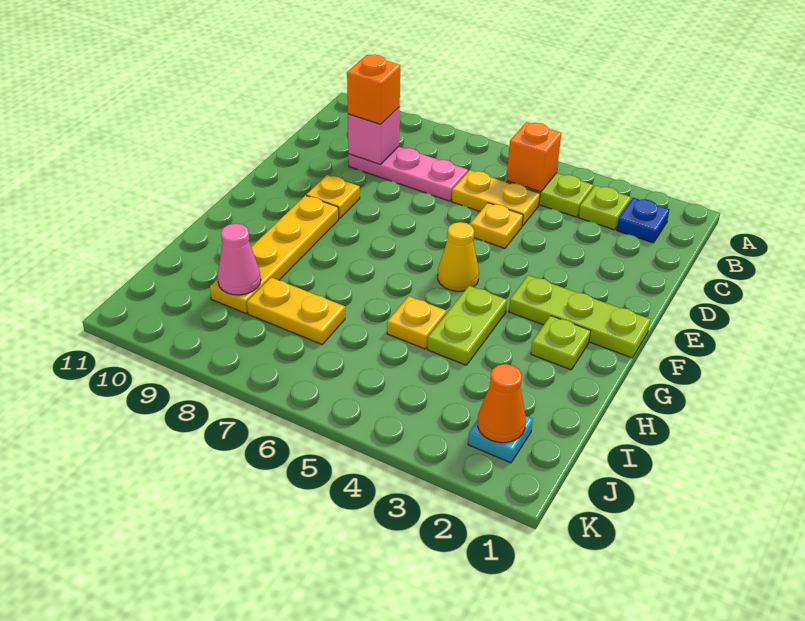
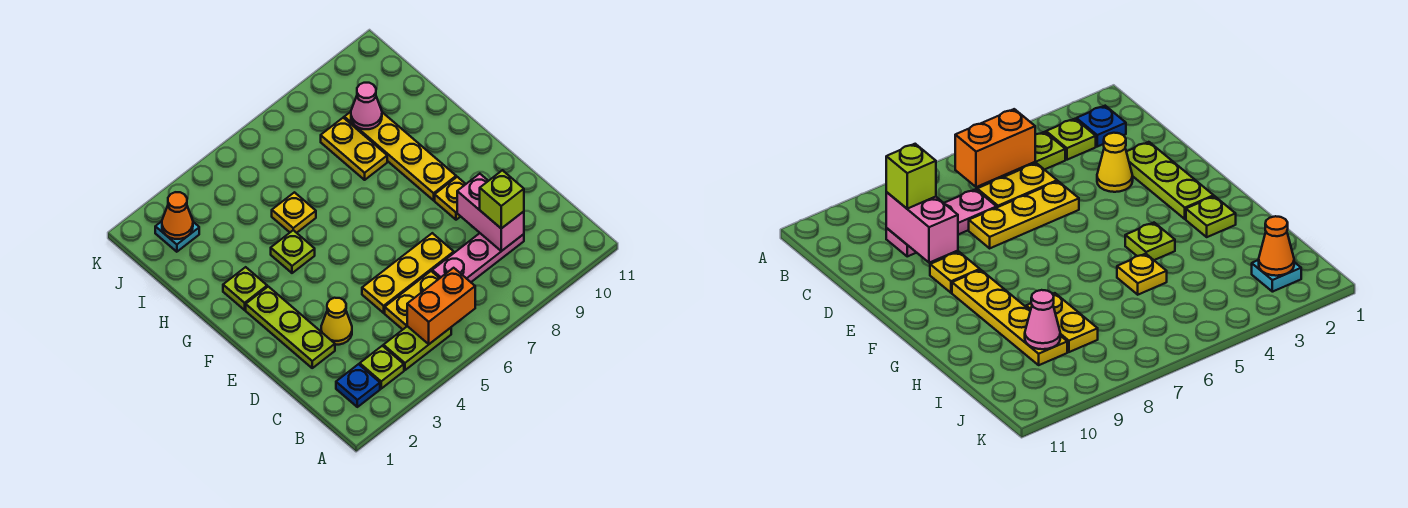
orange brick B5 level 2 -> orange brick B5:B6 level 2
pink brick C9 level 2 -> pink brick C9:D9 level 2
orange brick C9 level 3 -> lime brick C9 level 3
yellow plate D5 level 1 -> yellow plate D5:D7 level 1
lime plate F1:F3 level 1 -> lime plate D2:F2 level 1
yellow cone F5 level 1 -> yellow cone D3 level 1
lime plate G4:H4 level 1 -> lime plate G4 level 1
yellow plate I7:I8 level 1 -> yellow plate H8:I8 level 1

